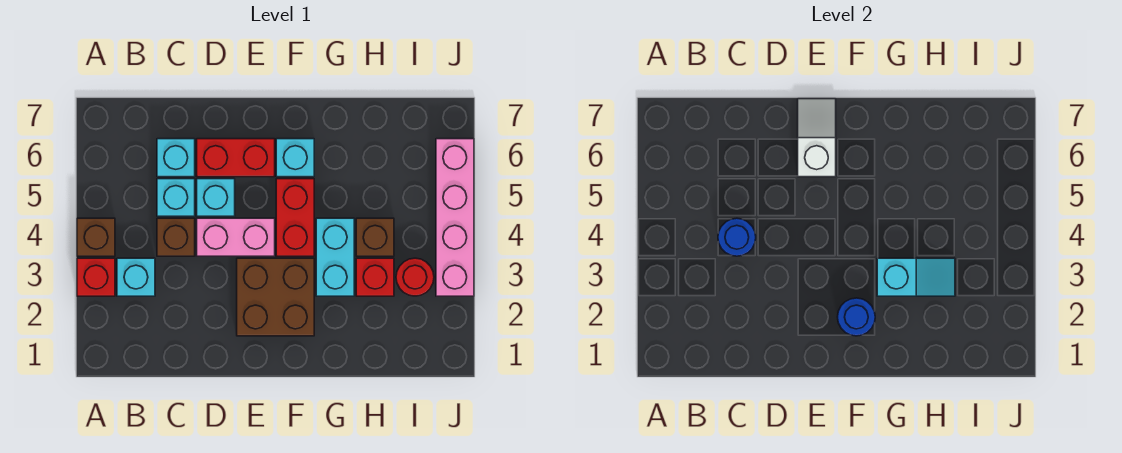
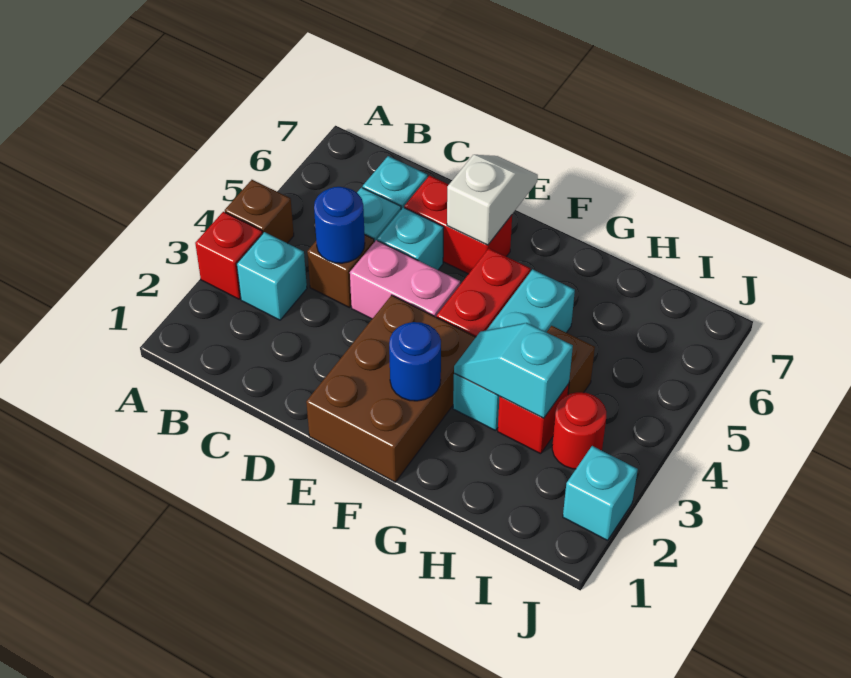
brown brick E2:F3 level 1 -> brown brick E1:F3 level 1
cyan brick F6 level 1 -> cyan brick J2 level 1
cyan brick G3:G4 level 1 -> cyan brick G3:G5 level 1
cyan slope G3:H3 level 2 top G -> cyan slope G3:H3 level 2 top H
pink brick J3:J6 level 1 -> none

